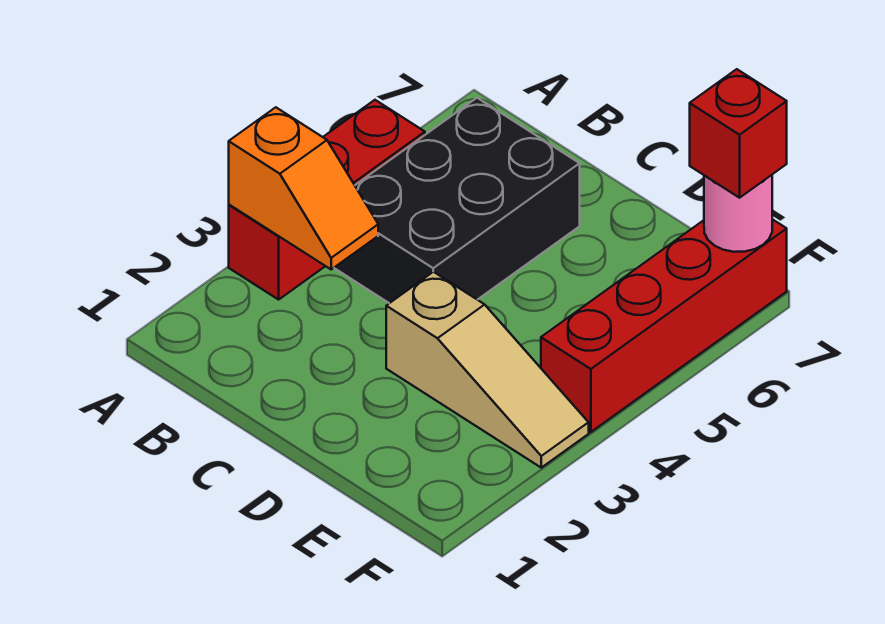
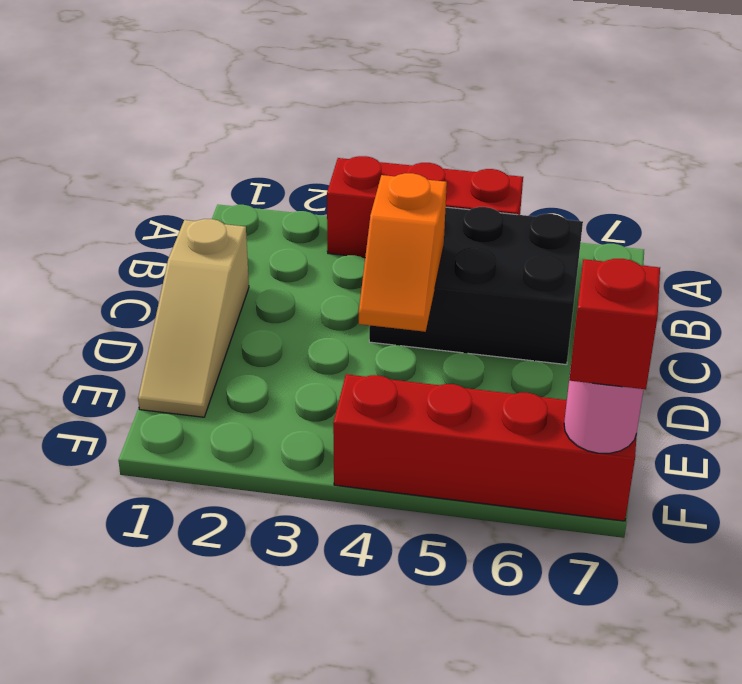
orange slope A3:B3 level 2 top A -> orange slope C4:D4 level 2 top C
tan slope D3:F3 level 1 top D -> tan slope C1:E1 level 1 top C

